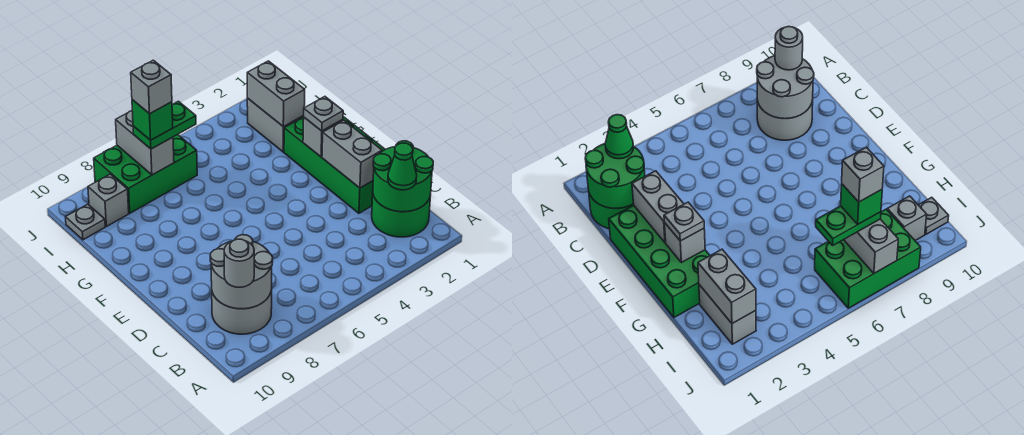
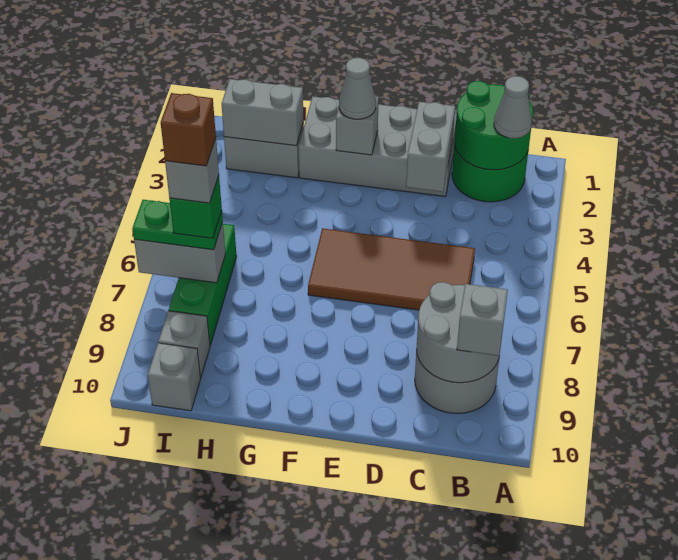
green cone B2 level 3 -> grey cone B2 level 3
grey round brick B9 level 3 -> grey brick B9 level 3
none -> brown tile C5:F6 level 1
green brick D1:G2 level 1 -> grey brick D1:G2 level 1
grey brick D2:E2 level 2 -> grey brick D2:D3 level 2
grey plate F2 level 3 -> grey cone F2 level 3
green brick I6:J8 level 1 -> green brick I6:I8 level 1
green plate I6:I7 level 3 -> green plate I7:J7 level 3
none -> brown brick I7 level 6
grey plate I10 level 1 -> grey brick I10 level 1

